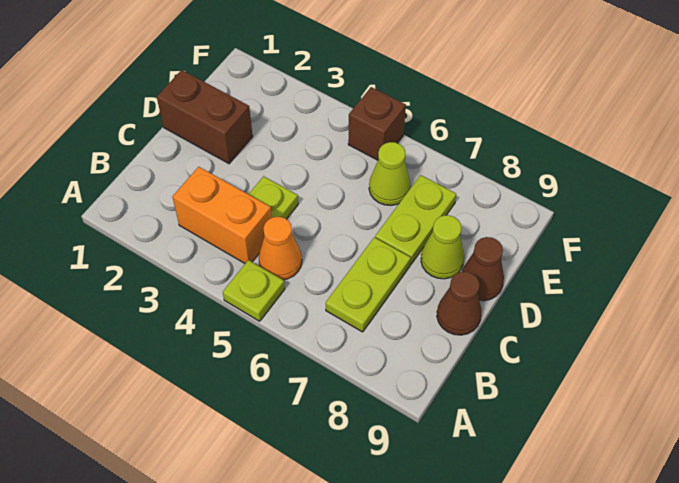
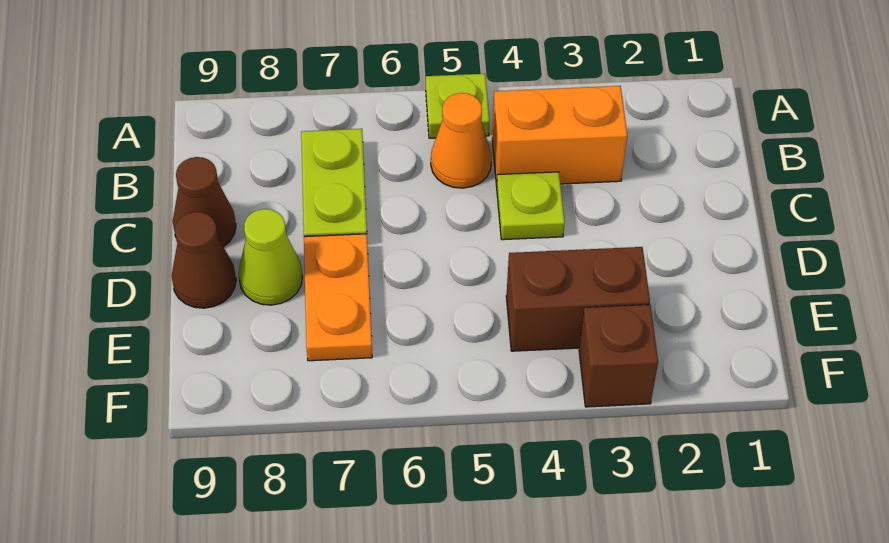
brown brick D1:D2 level 1 -> brown brick E3:E4 level 1
lime plate D7:E7 level 1 -> orange plate D7:E7 level 1
lime cone E6 level 1 -> none
brown brick F5 level 1 -> brown brick F3 level 1

